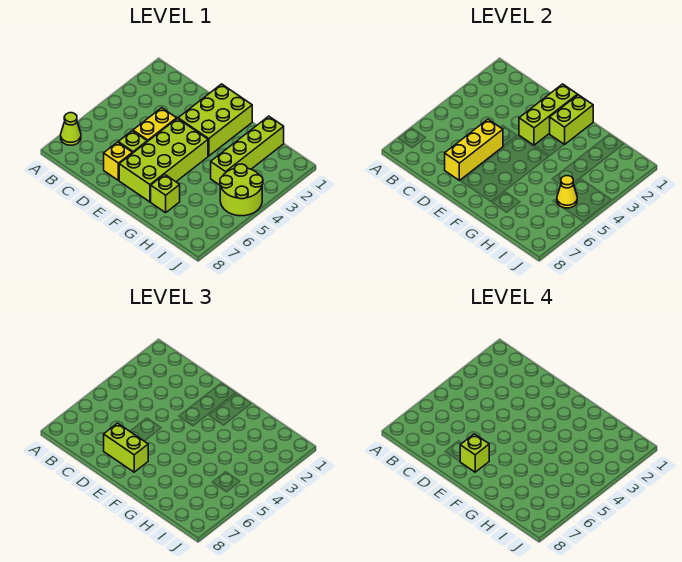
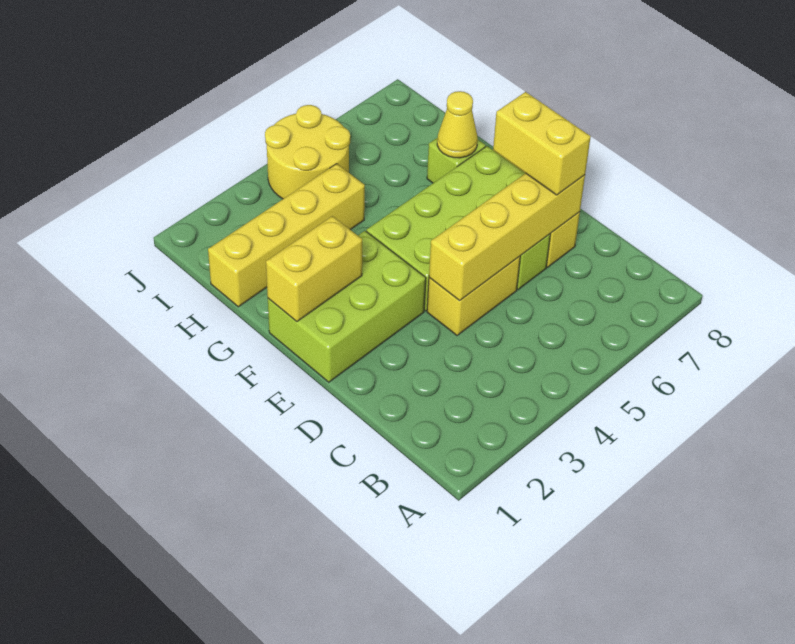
lime cone A7 level 1 -> none
yellow brick D5:D7 level 2 -> yellow brick D4:D7 level 2
lime brick D7:E7 level 3 -> yellow brick D7:E7 level 3
lime brick E1:E3 level 2 -> none
lime brick E7 level 4 -> none
lime brick F1:F2 level 2 -> yellow brick F1:F2 level 2
lime brick H1:H4 level 1 -> yellow brick H1:H4 level 1
lime round brick I4:J5 level 1 -> yellow round brick I4:J5 level 1
yellow cone I5 level 2 -> yellow cone G7 level 2

